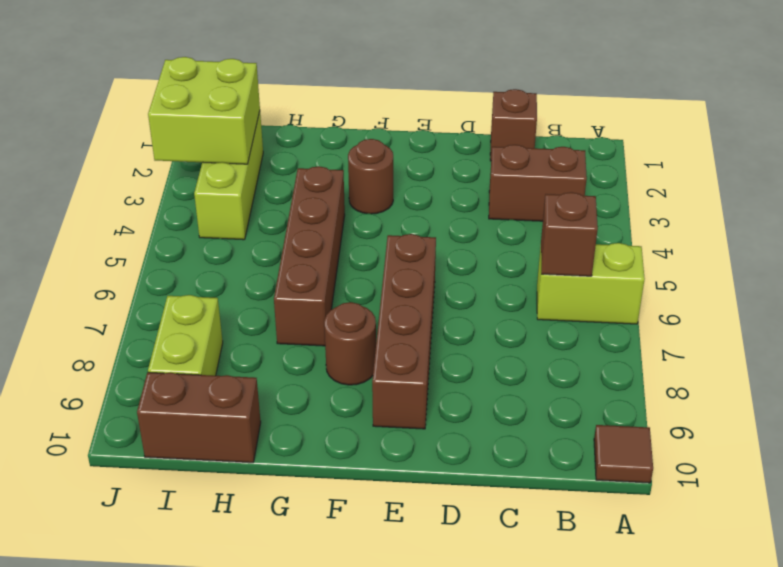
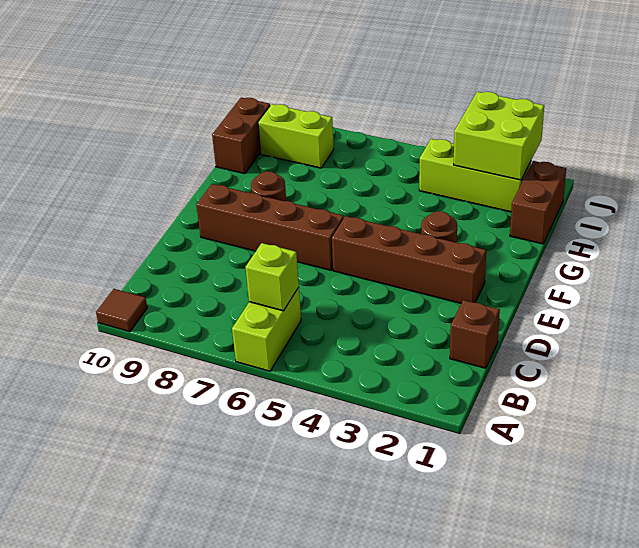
brown brick B3:C3 level 1 -> brown brick H1:I1 level 1
brown brick B6 level 2 -> lime brick B6 level 2
brown brick G4:G7 level 1 -> brown brick E2:E5 level 1

